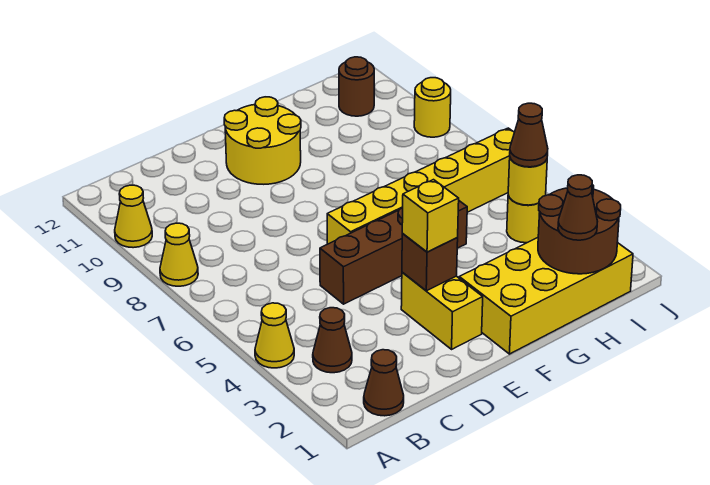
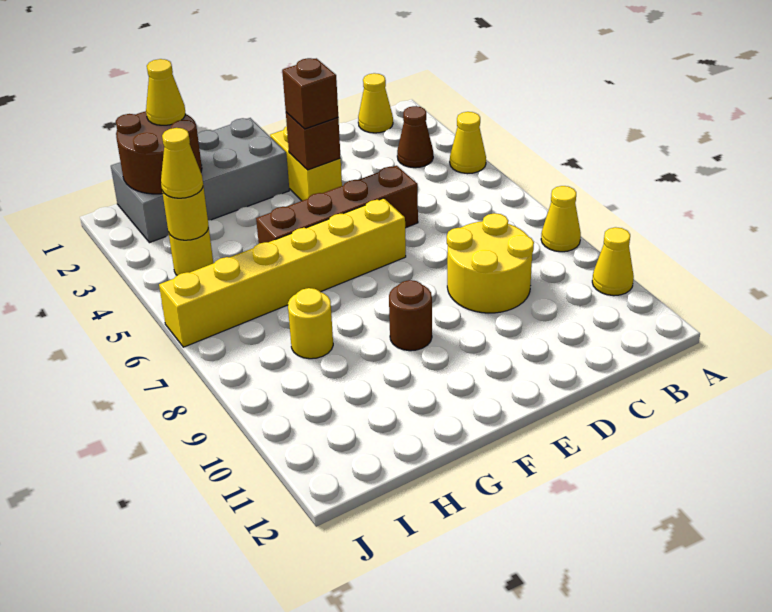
brown cone B1 level 1 -> yellow cone B1 level 1
yellow brick E3 level 3 -> brown brick E3 level 3
yellow round brick E10:F11 level 1 -> yellow round brick C8:D9 level 1
yellow brick F1:I2 level 1 -> grey brick F1:I2 level 1
brown cone H1 level 3 -> yellow cone H1 level 3
brown cone I4 level 3 -> yellow cone I4 level 3
brown round brick I11 level 1 -> brown round brick F9 level 1
yellow round brick J9 level 1 -> yellow round brick H8 level 1

